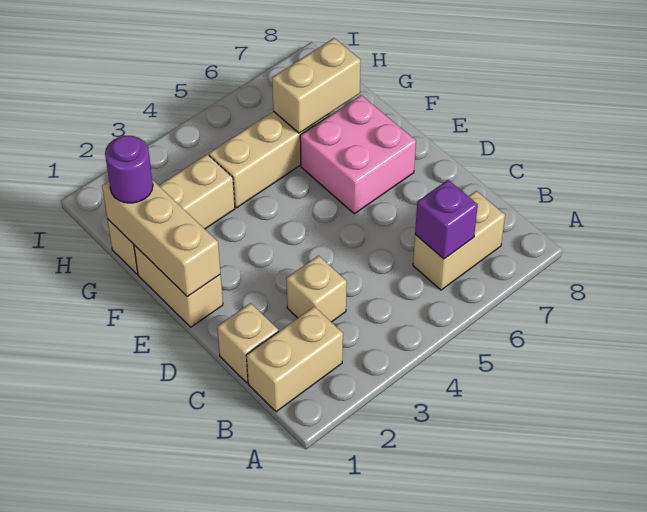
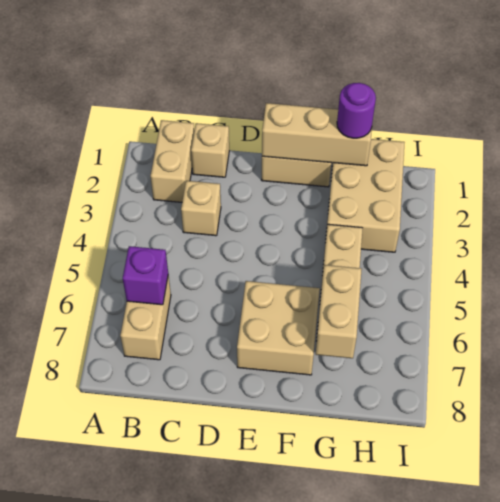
pink brick E6:F7 level 1 -> tan brick E6:F7 level 1
tan brick G1:G3 level 1 -> tan brick G1:H3 level 1

